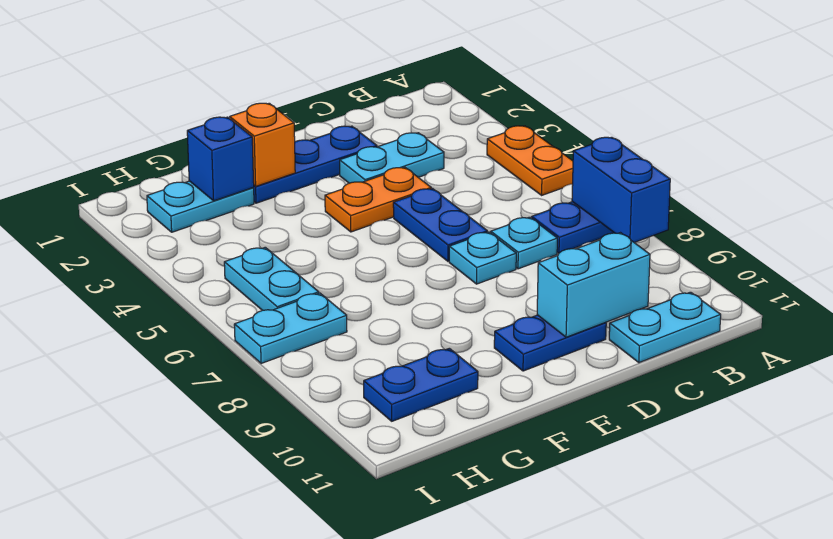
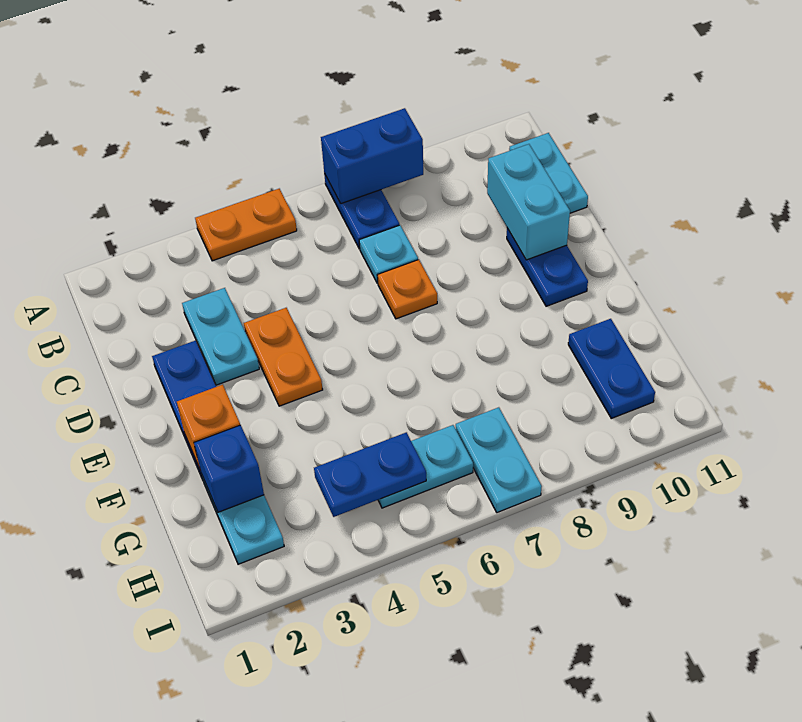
blue plate D5:D6 level 1 -> blue plate H4:H5 level 2
cyan plate D7 level 1 -> orange plate D7 level 1

